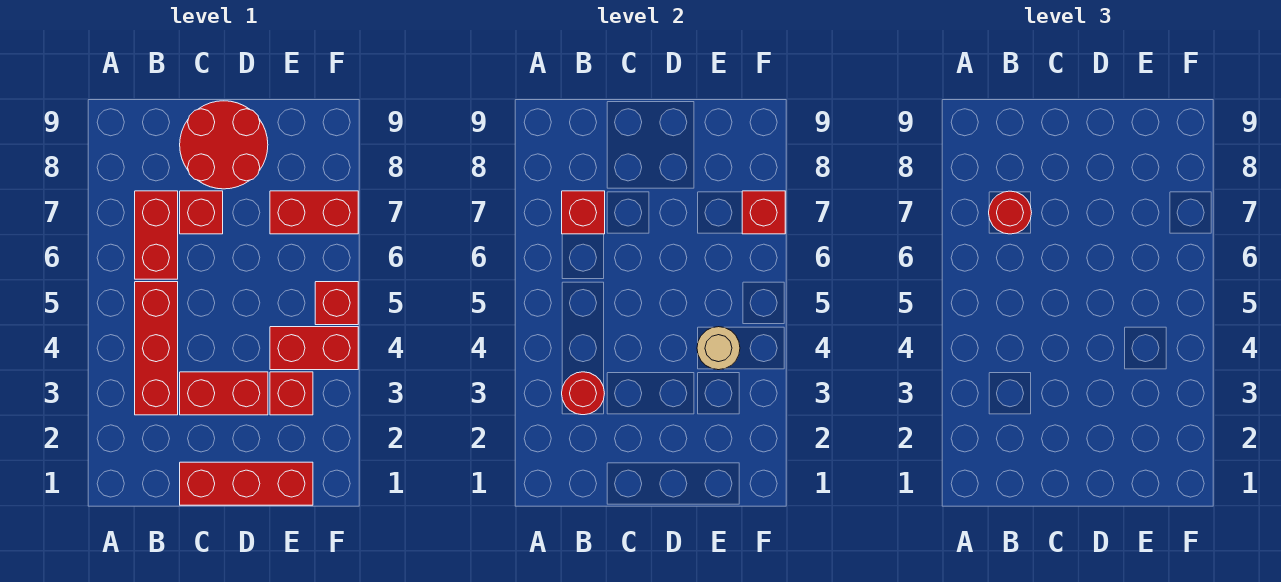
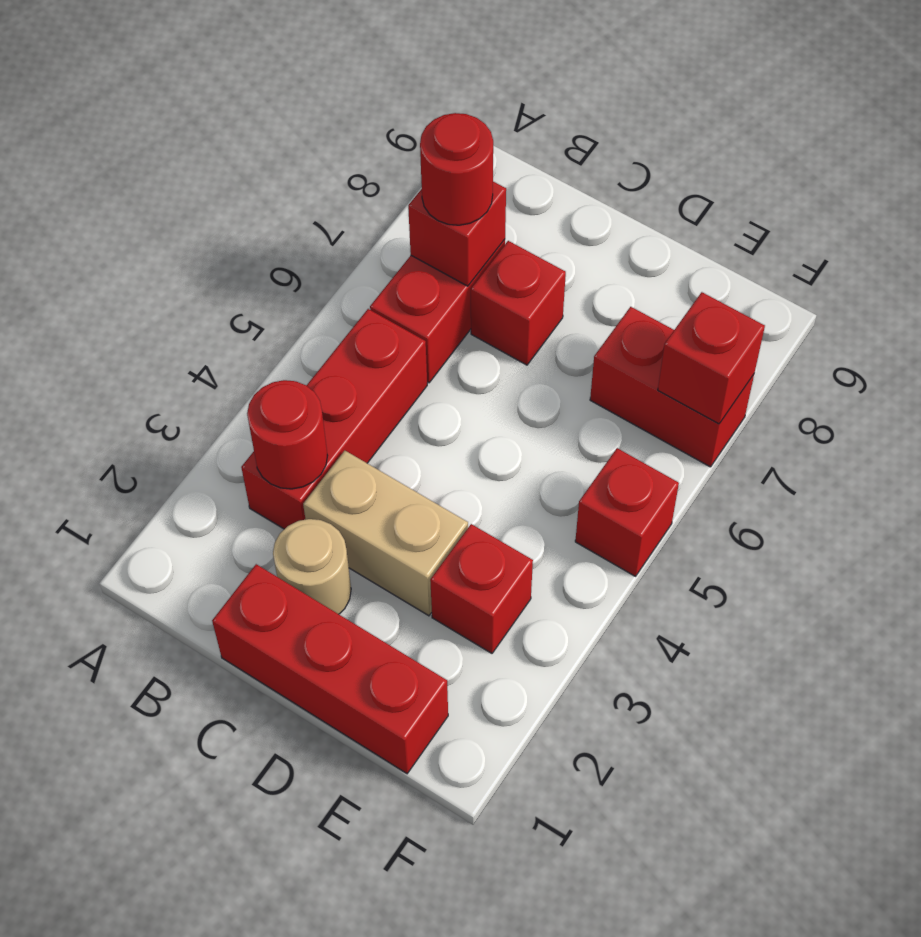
red brick C3:D3 level 1 -> tan brick C3:D3 level 1
red round brick C8:D9 level 1 -> none
red brick E4:F4 level 1 -> none
tan round brick E4 level 2 -> tan round brick C2 level 1

